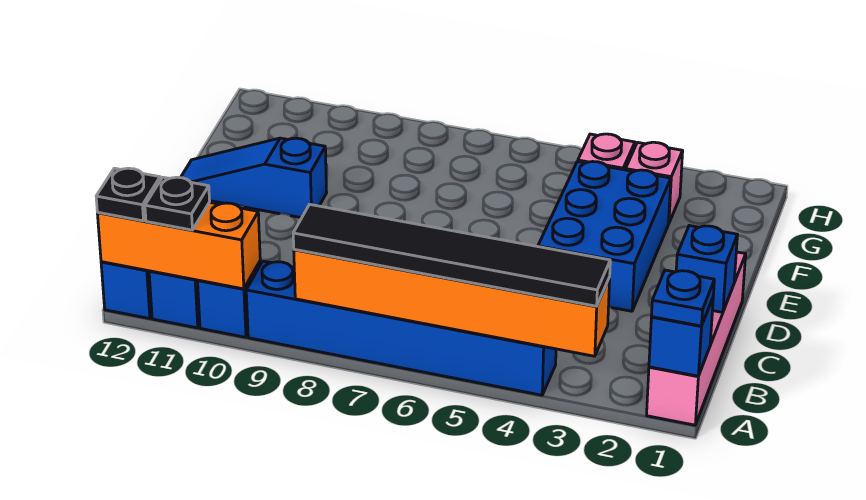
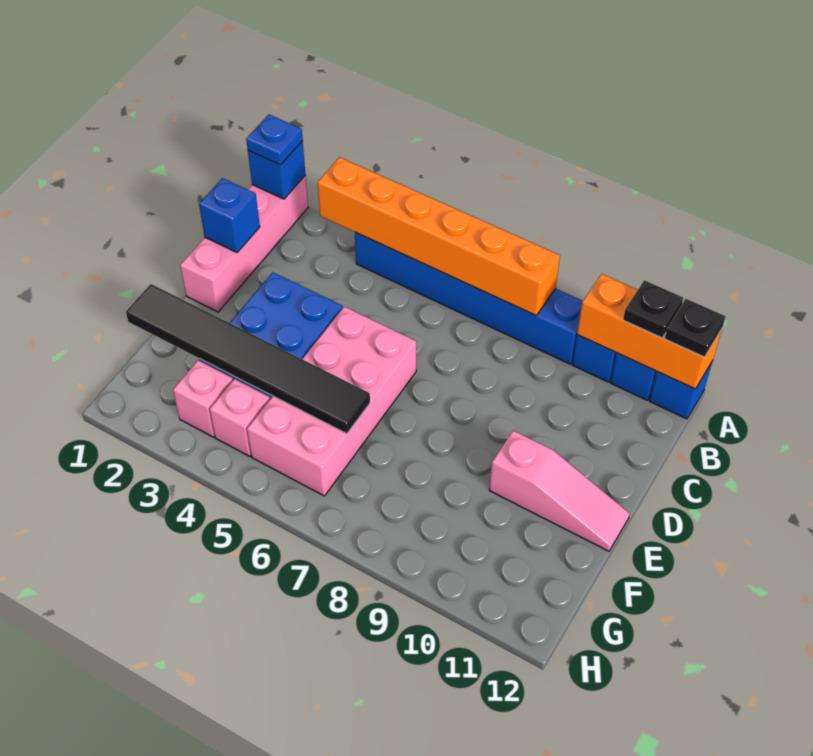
black tile A3:A8 level 3 -> black tile F1:F6 level 2
none -> pink brick D5:G6 level 1
blue slope E10:E12 level 1 top 10 -> pink slope E10:E12 level 1 top 10

